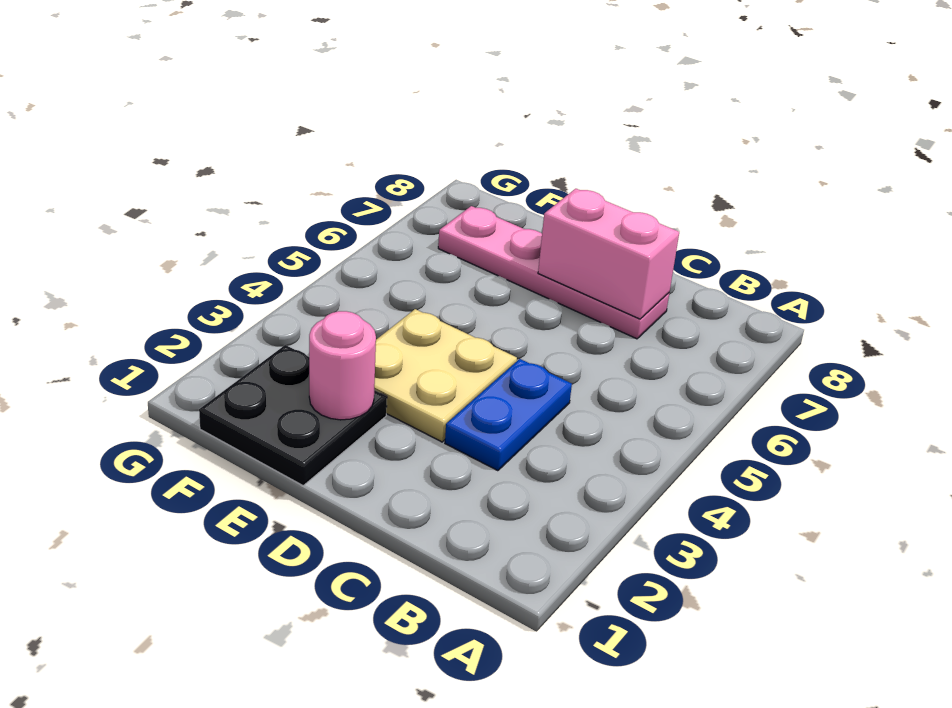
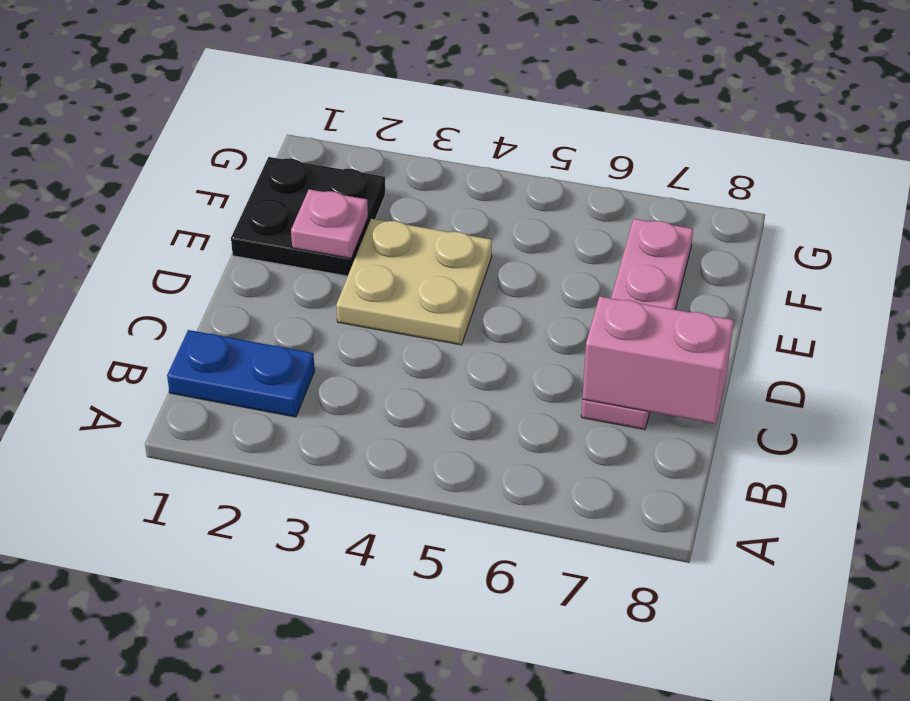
blue plate C3:C4 level 1 -> blue plate B1:B2 level 1
pink brick C7:D7 level 2 -> pink brick C7:C8 level 2
pink round brick E2 level 2 -> pink plate E2 level 2

